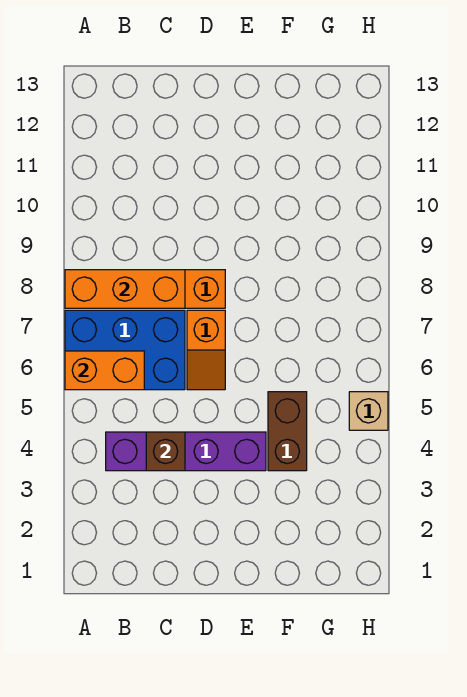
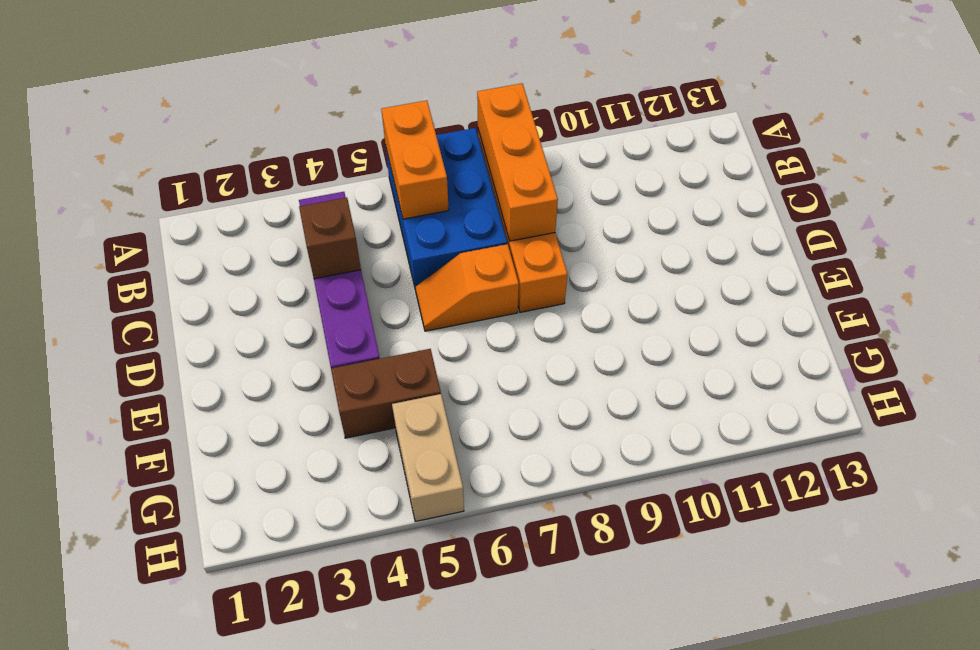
tan brick H5 level 1 -> tan brick G5:H5 level 1

